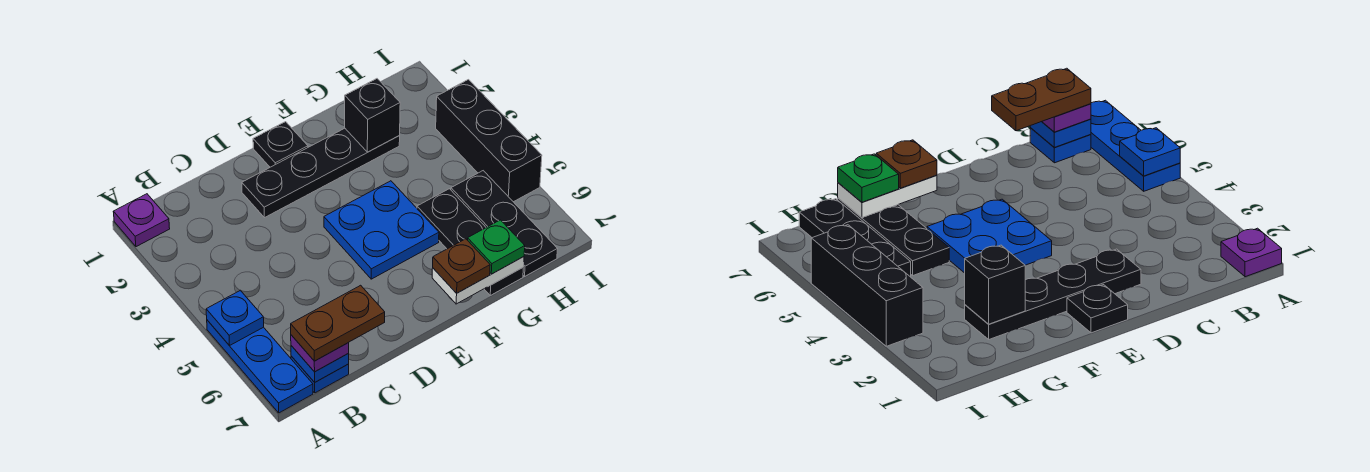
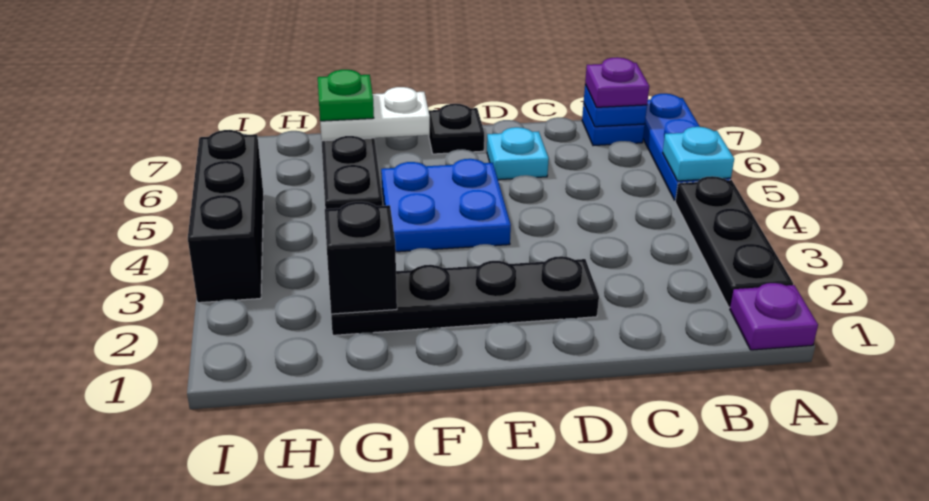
blue plate A5 level 2 -> cyan plate A5 level 2
brown plate B7:C7 level 4 -> none
none -> cyan plate D6 level 1
black plate E1 level 1 -> black plate E7 level 1
brown plate F7 level 3 -> none
black plate H5:H7 level 1 -> black plate A2:A4 level 1

